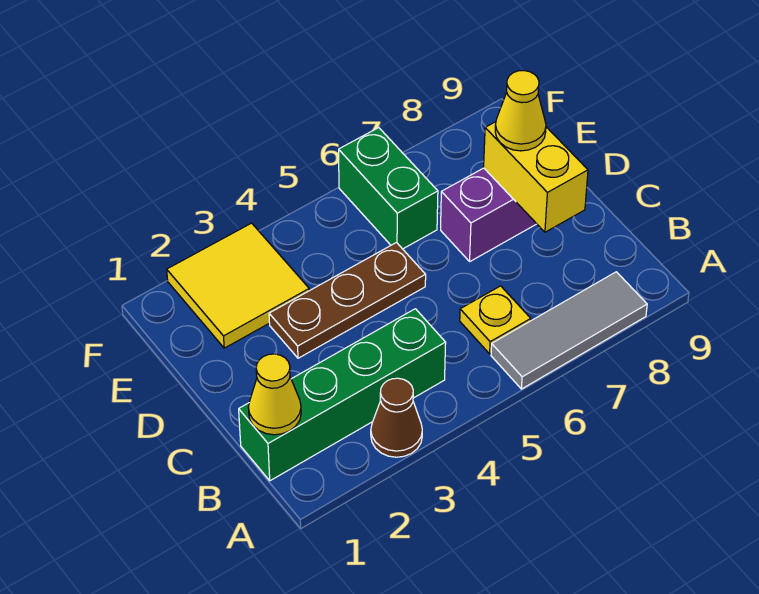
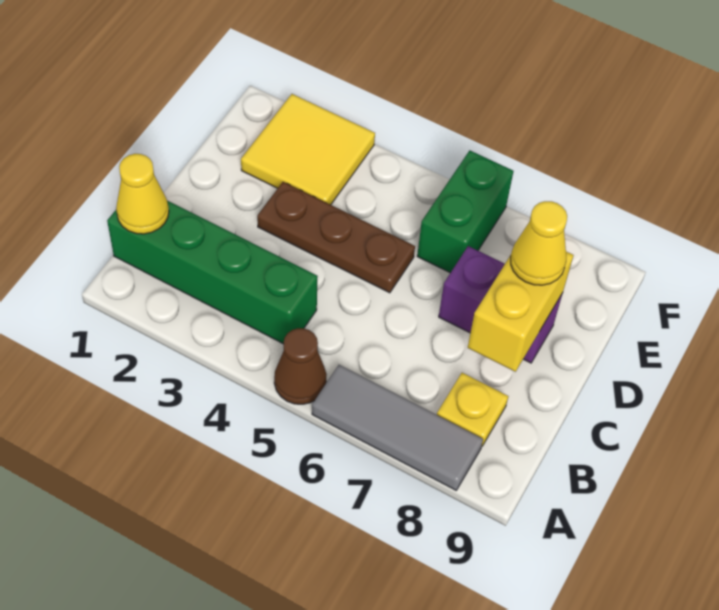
brown cone A3 level 1 -> brown cone A5 level 1
yellow plate B6 level 1 -> yellow plate B8 level 1

